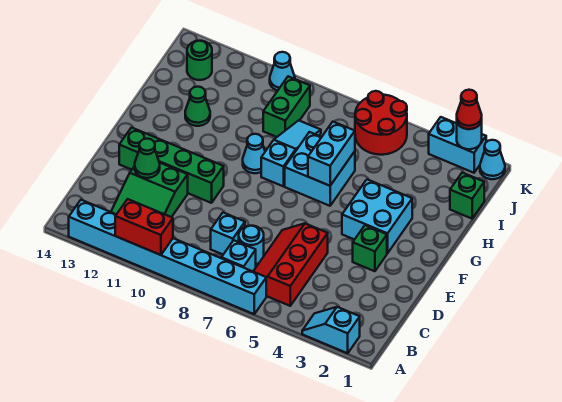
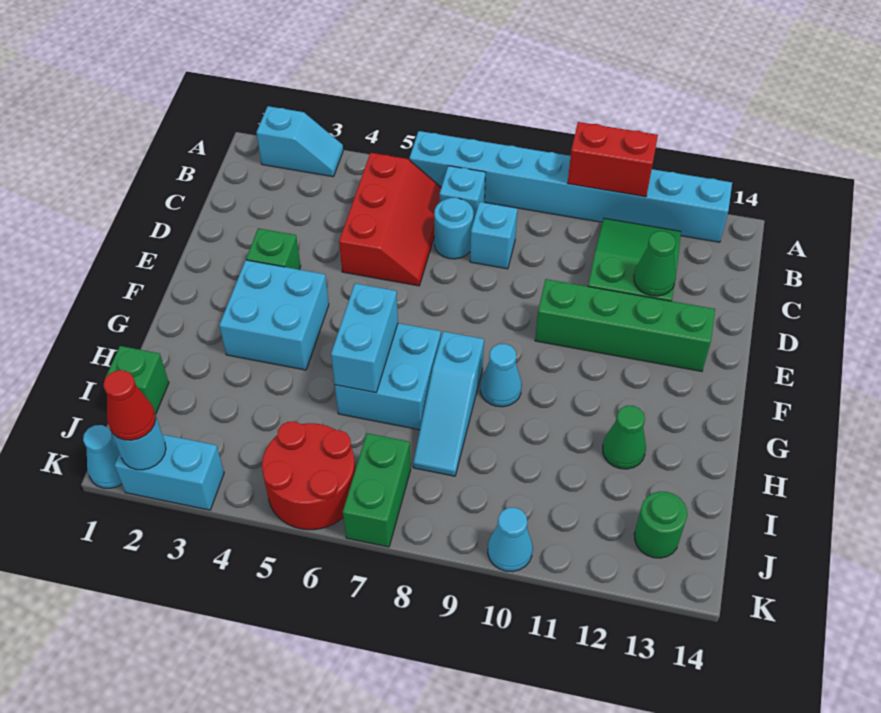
green brick I9:J9 level 1 -> green brick J7:K7 level 1

